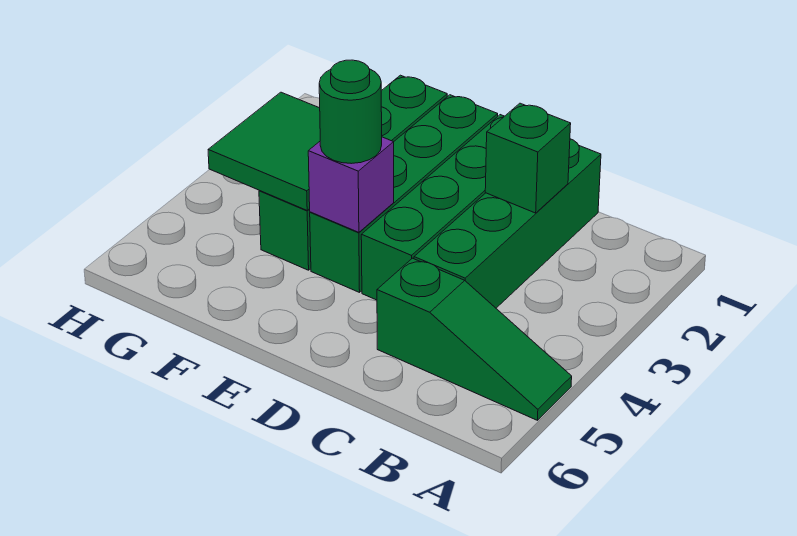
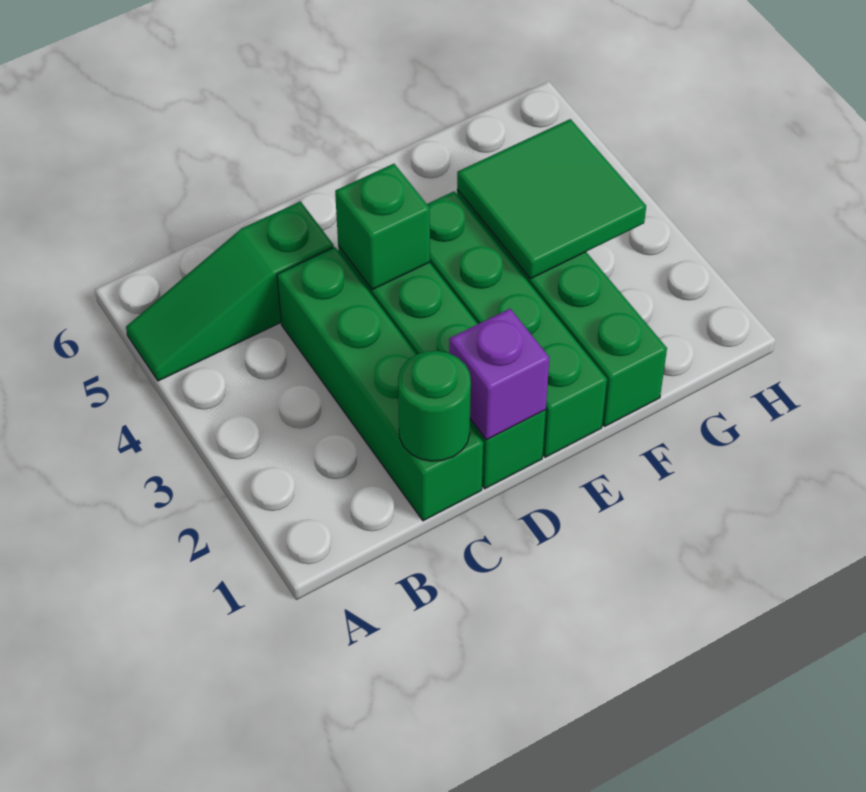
green brick C2 level 2 -> green brick D4 level 2
purple brick E4 level 2 -> purple brick D1 level 2
green round brick E4 level 3 -> green round brick C1 level 2

